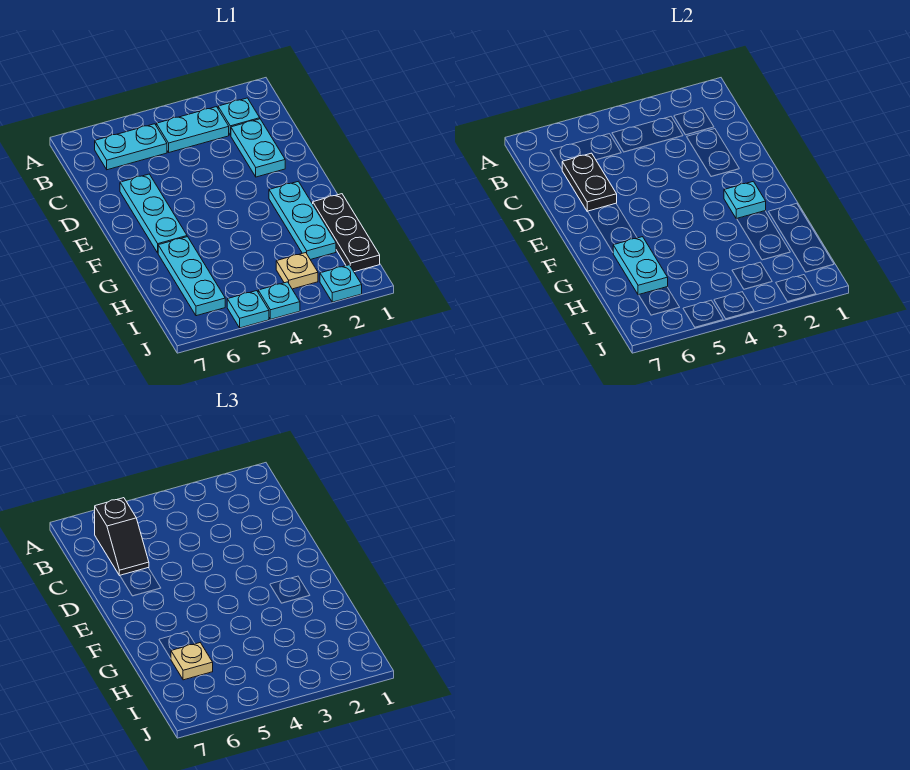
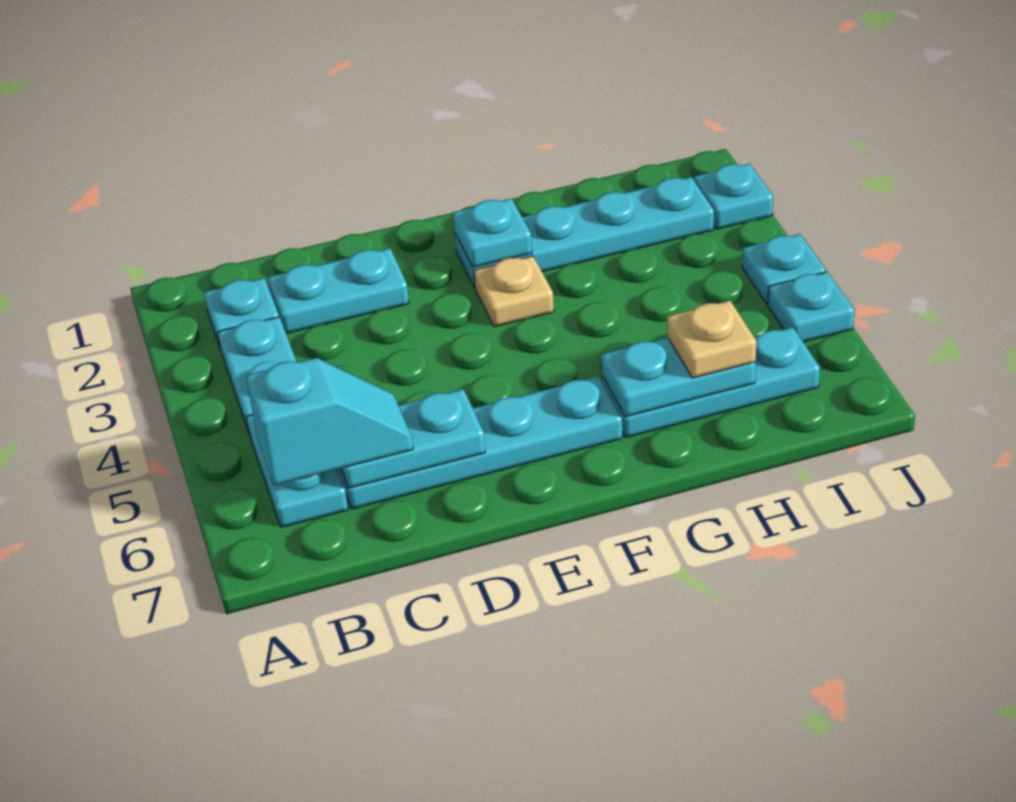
black slope B6:C6 level 3 top B -> cyan slope B6:C6 level 3 top B
black plate C6:D6 level 2 -> cyan plate C6:D6 level 2
cyan plate D6:F6 level 1 -> cyan plate C6:F6 level 1
cyan plate F2:H2 level 1 -> cyan plate F2:I2 level 1
black plate G1:I1 level 1 -> none
tan plate I3 level 1 -> tan plate F3 level 1

